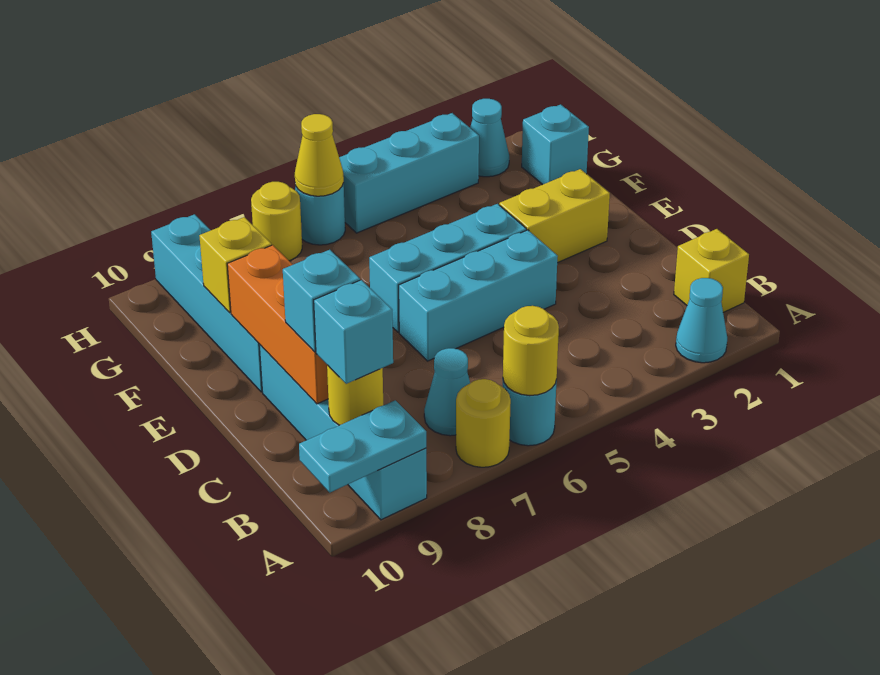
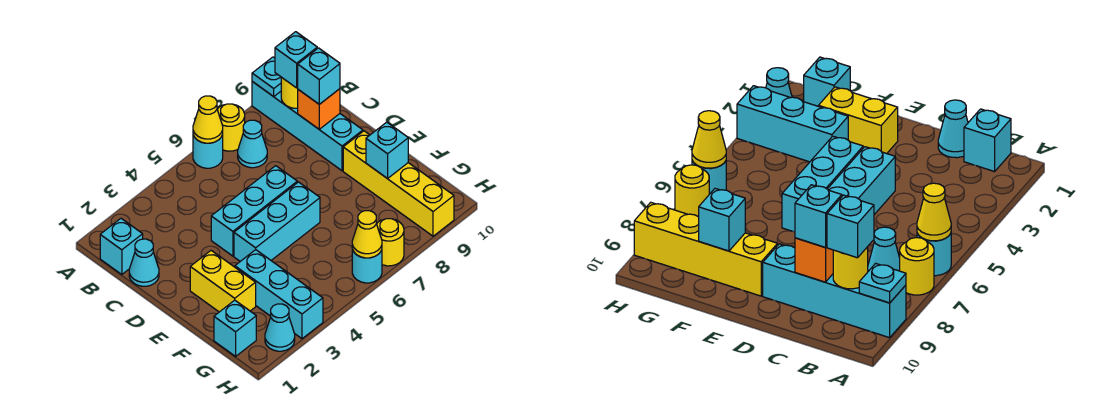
cyan cone A2 level 1 -> cyan cone C1 level 1
yellow round brick A6 level 2 -> yellow cone A6 level 2
cyan plate A9:A10 level 2 -> cyan plate A9 level 2
yellow brick B1 level 1 -> cyan brick B1 level 1
orange brick C9:E9 level 2 -> orange brick C9 level 2
yellow brick E2:E3 level 1 -> yellow brick E2:F2 level 1
cyan brick E9:H9 level 1 -> yellow brick E9:H9 level 1
yellow brick F9 level 2 -> cyan brick F9 level 2
cyan brick H3:H5 level 1 -> cyan brick F3:H3 level 1

